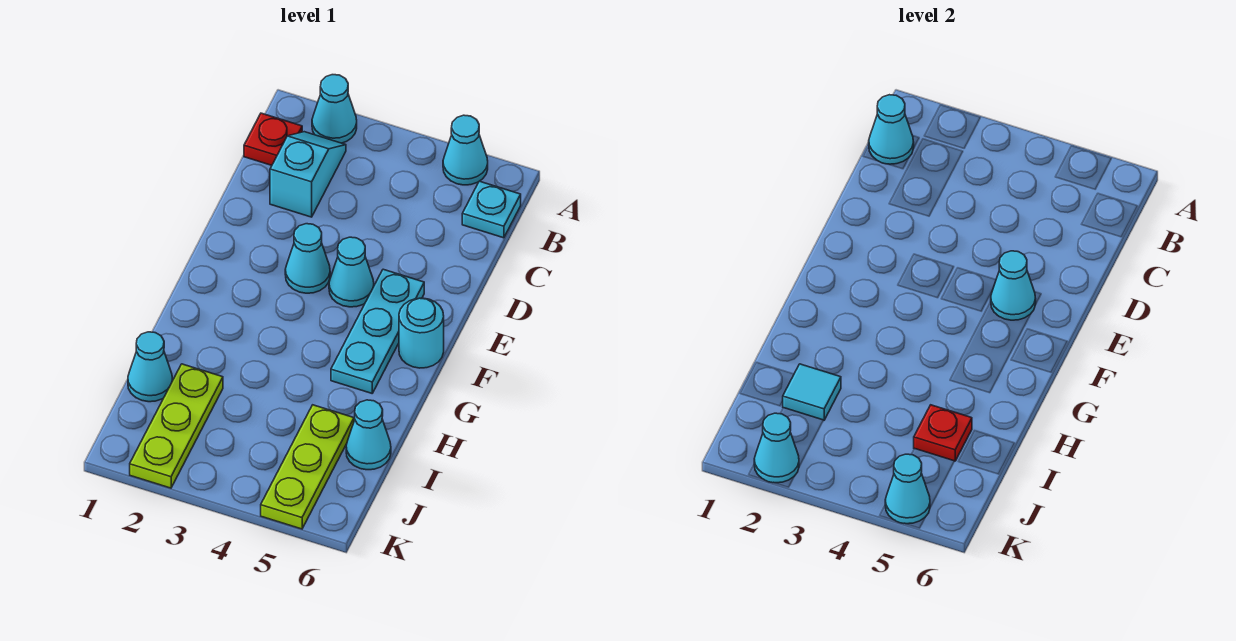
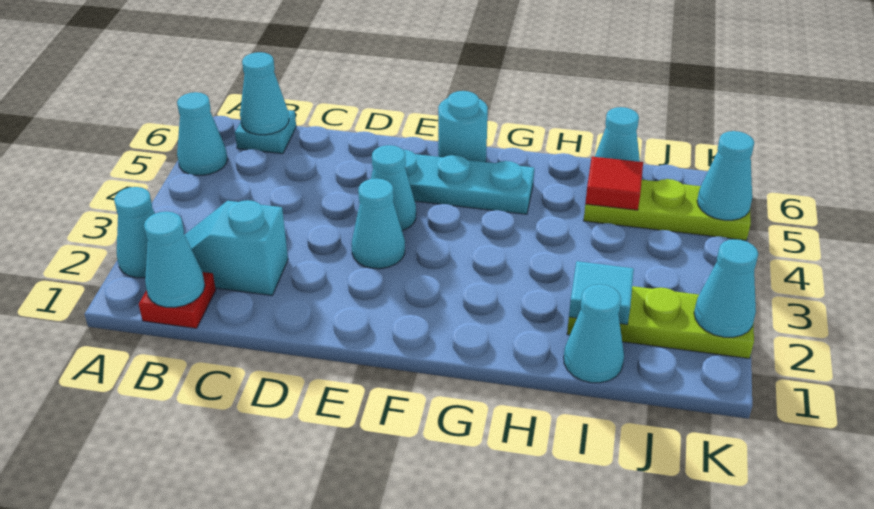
cyan cone E5 level 2 -> cyan cone B6 level 2
red plate I5 level 2 -> red tile I5 level 2

